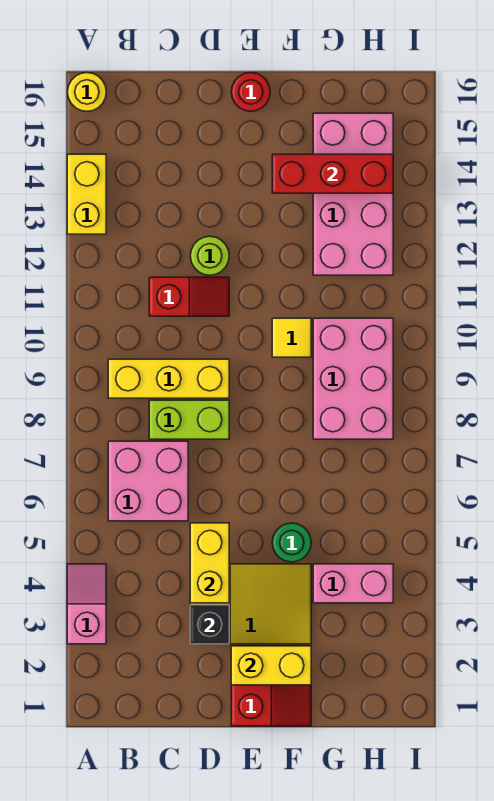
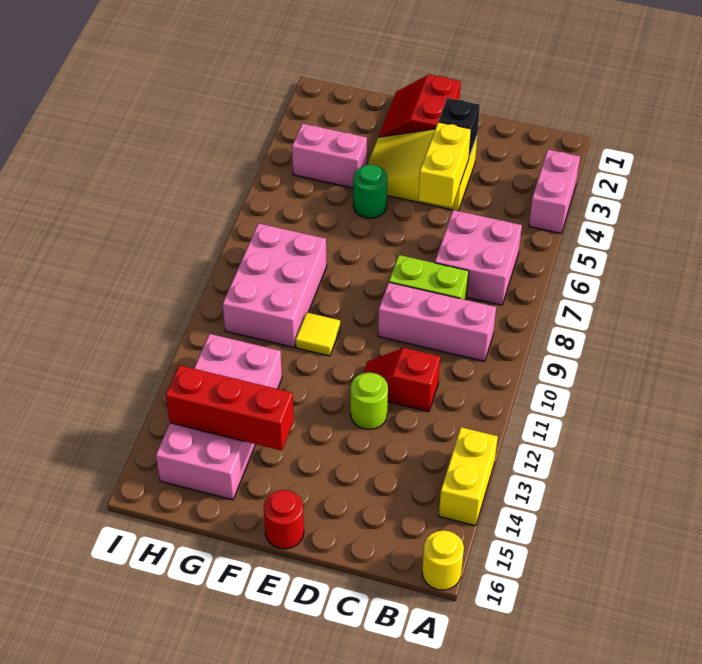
pink slope A3:A4 level 1 top 3 -> pink brick A3:A4 level 1
yellow brick B9:D9 level 1 -> pink brick B9:D9 level 1
yellow brick E2:F2 level 2 -> none

